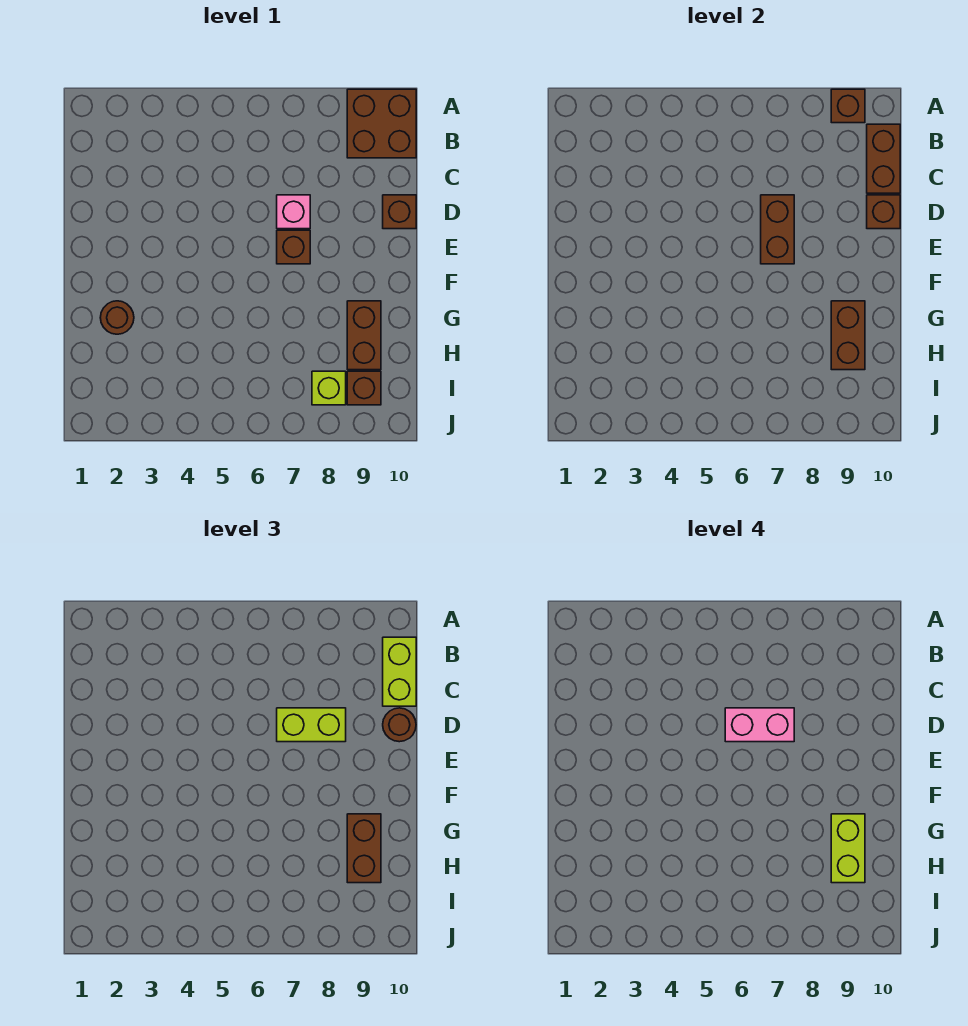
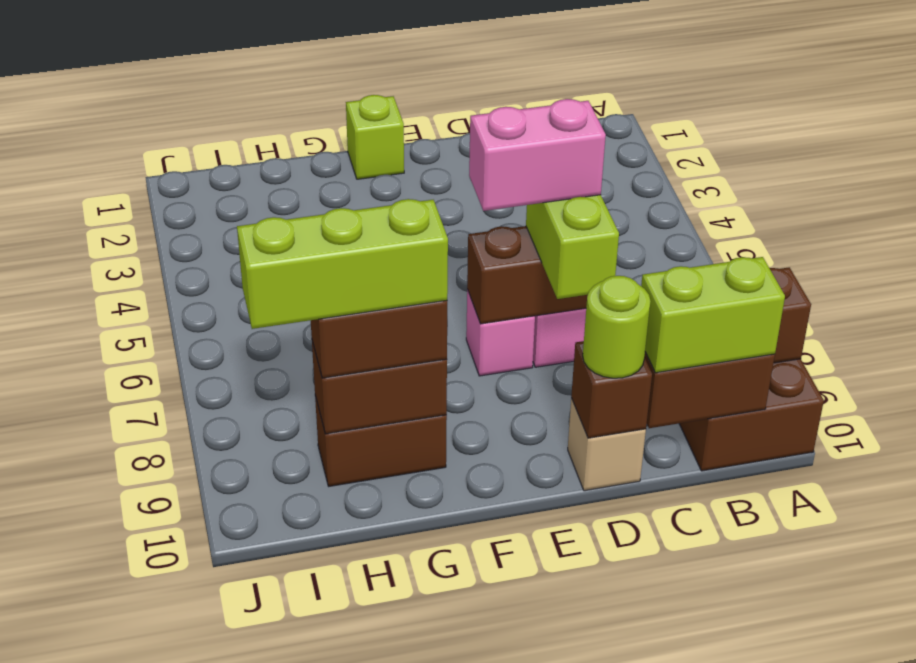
pink brick D6:D7 level 4 -> pink brick D7:E7 level 4
brown brick D10 level 1 -> tan brick D10 level 1
brown round brick D10 level 3 -> lime round brick D10 level 3
brown brick E7 level 1 -> pink brick E7 level 1
brown round brick G2 level 1 -> none
lime brick G9:H9 level 4 -> lime brick G9:I9 level 4
lime brick I8 level 1 -> lime brick F1 level 1
brown brick I9 level 1 -> none

